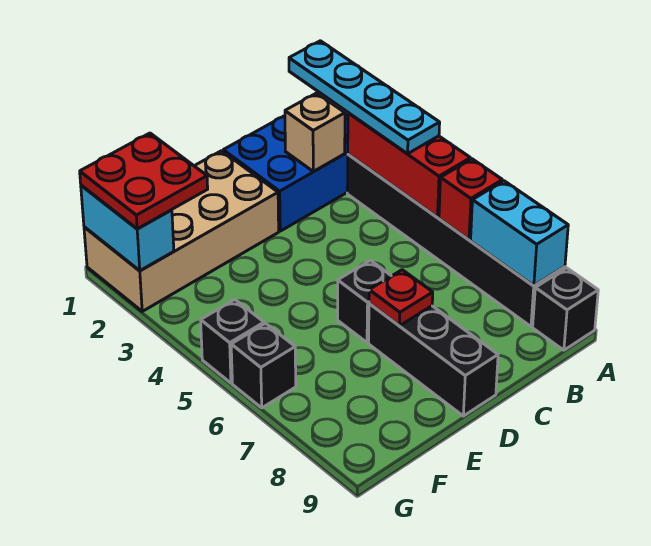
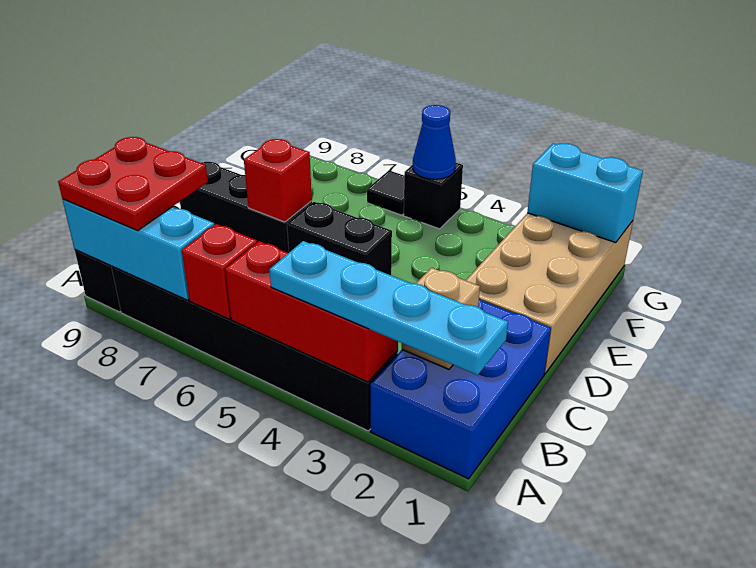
cyan brick A7:A8 level 2 -> cyan brick A7:A9 level 2
black brick D6 level 1 -> black brick D5:D6 level 1
red plate D7 level 2 -> red brick D7 level 2
red plate F1:G2 level 3 -> red plate A8:B9 level 3
none -> blue cone G5 level 2
black brick G6 level 1 -> black tile G6 level 1

